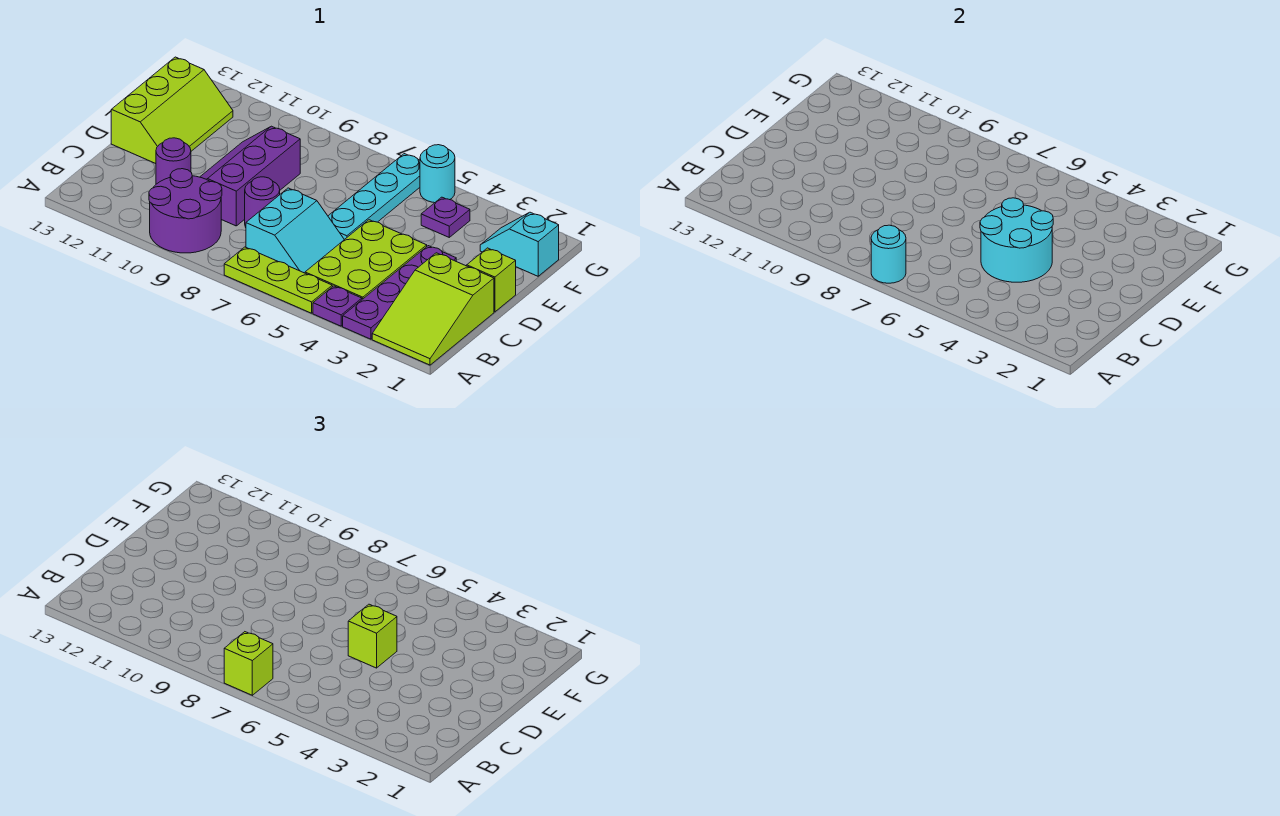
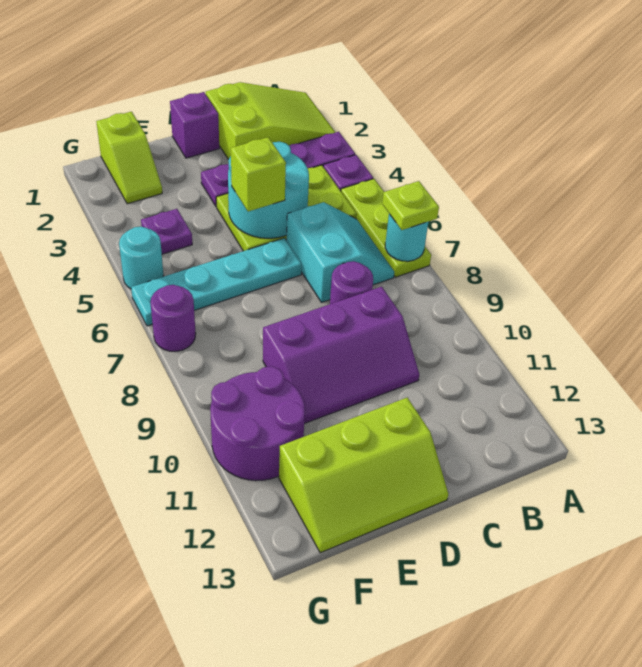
lime brick A7 level 3 -> lime plate A7 level 3
purple round brick A9:B10 level 1 -> purple round brick F10:G11 level 1
cyan slope B6:C7 level 1 top 7 -> cyan slope B6:C7 level 1 top C
purple round brick C11 level 1 -> purple round brick G7 level 1
lime brick D1 level 1 -> purple brick D1 level 1
lime slope D12:F13 level 1 top 13 -> lime slope D12:F13 level 1 top 12
cyan slope F1:F2 level 1 top 1 -> lime slope F1:F2 level 1 top 1

